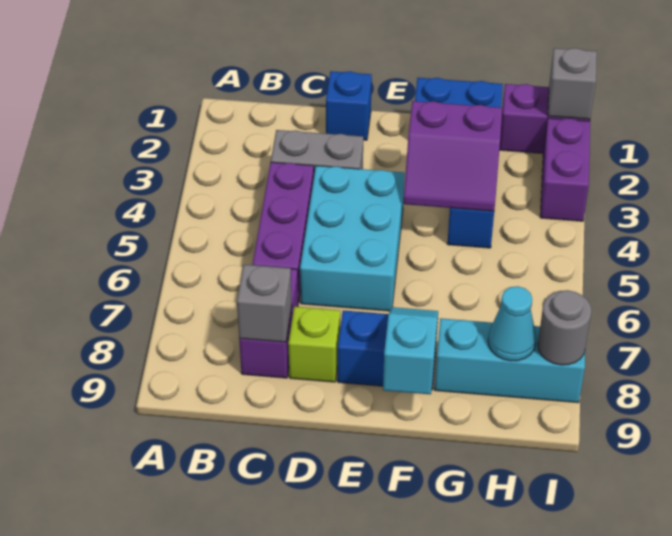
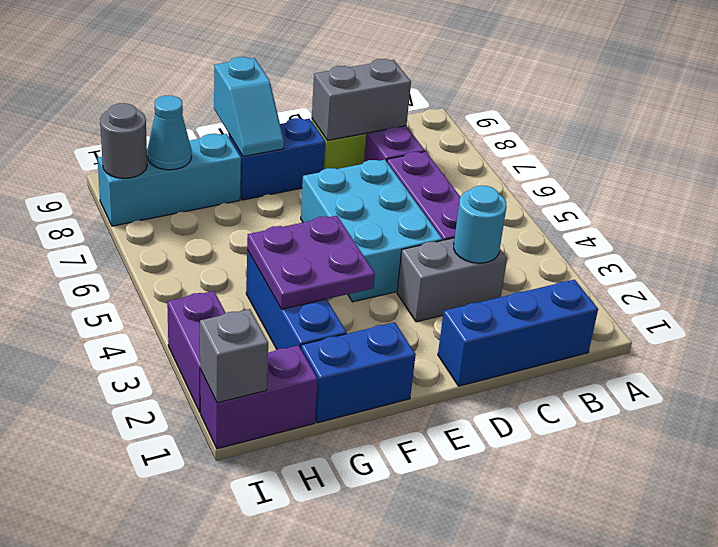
none -> cyan round brick C3 level 2
grey brick C8 level 2 -> grey brick C8:D8 level 2
blue brick D1 level 1 -> blue brick B1:D1 level 1
purple slope F3:G4 level 2 top 3 -> purple plate F3:G4 level 2

